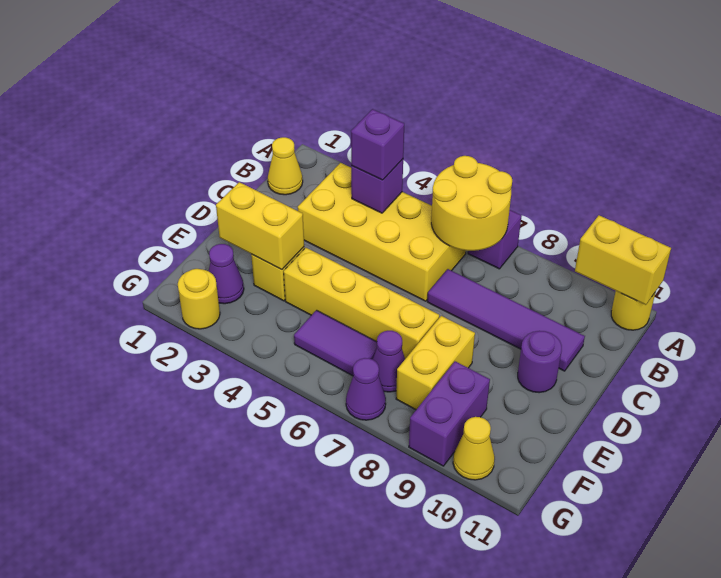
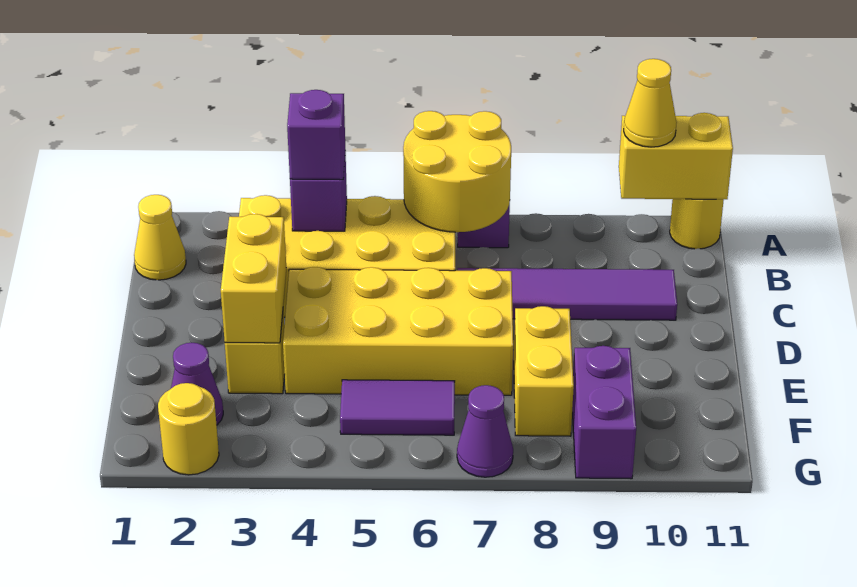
purple round brick D10 level 1 -> none
yellow brick E2:E3 level 2 -> yellow brick D3:E3 level 2
yellow brick E4:E7 level 1 -> yellow brick D4:E7 level 1
purple cone F7 level 1 -> none
yellow cone G10 level 1 -> yellow cone A10 level 3

